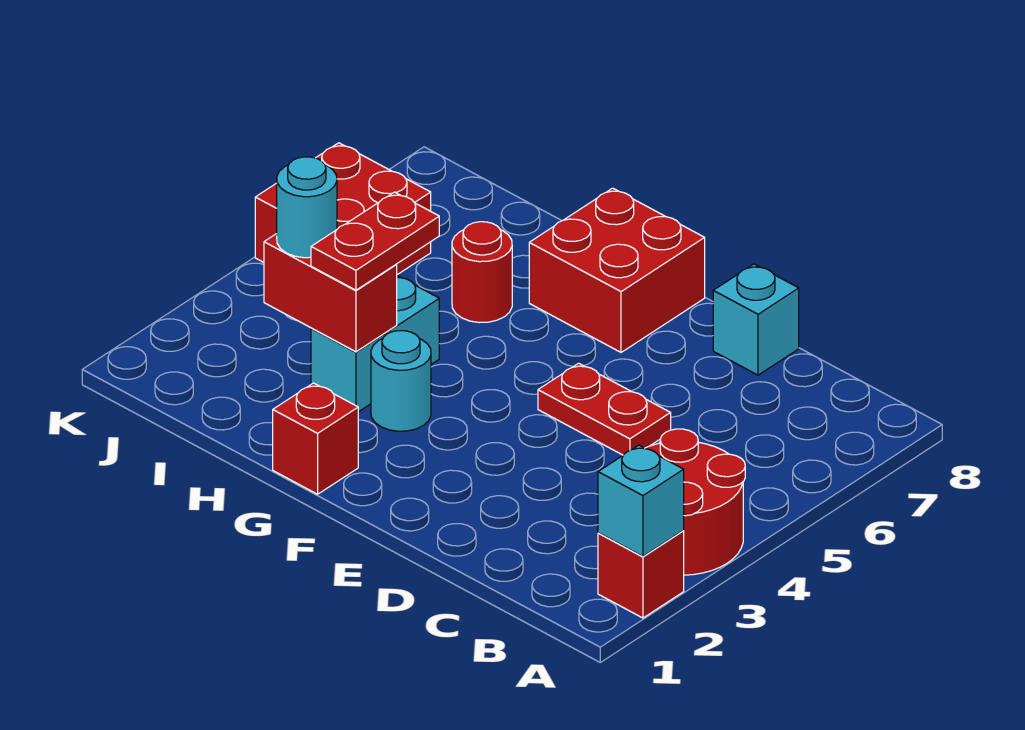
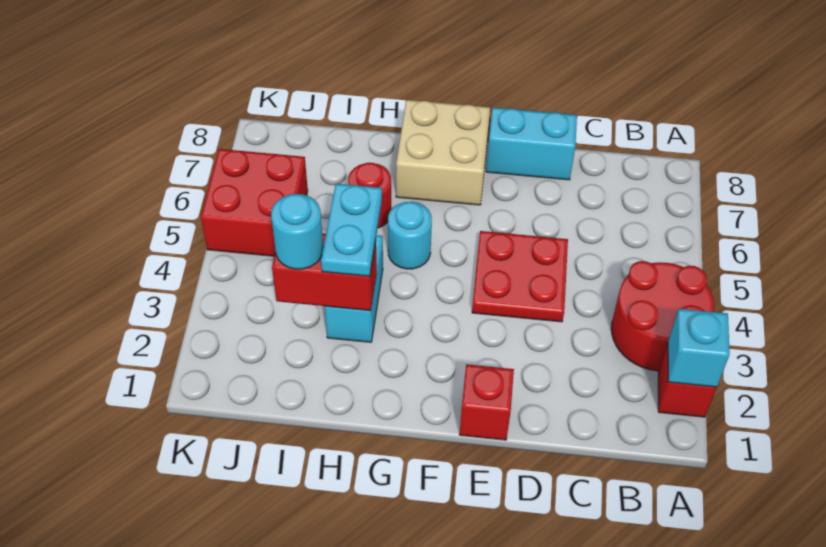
red plate D5:E5 level 1 -> red plate D4:E5 level 1
cyan brick D8 level 1 -> cyan brick D8:E8 level 1
red brick F7:G8 level 1 -> tan brick F7:G8 level 1
red brick G1 level 1 -> red brick E1 level 1
cyan round brick G3 level 1 -> cyan round brick G5 level 1
red plate H3:H4 level 3 -> cyan plate H3:H4 level 3

